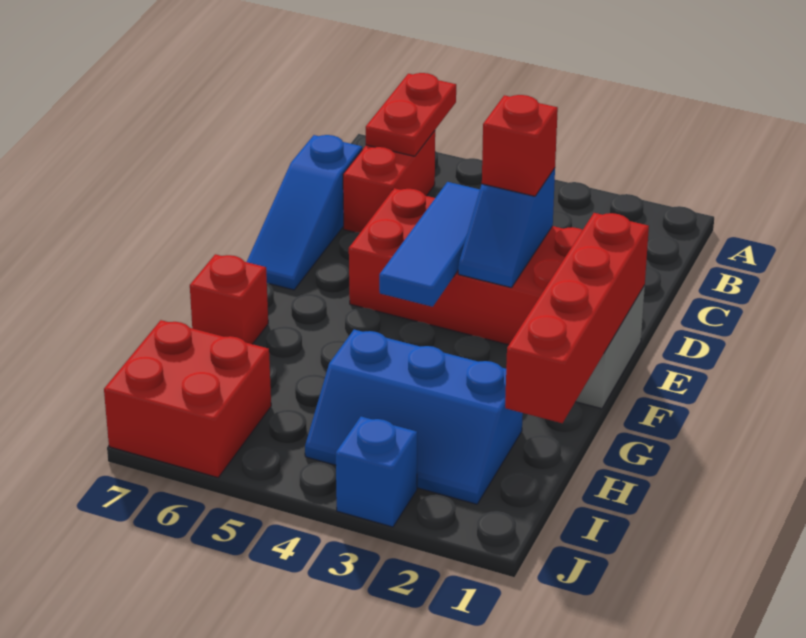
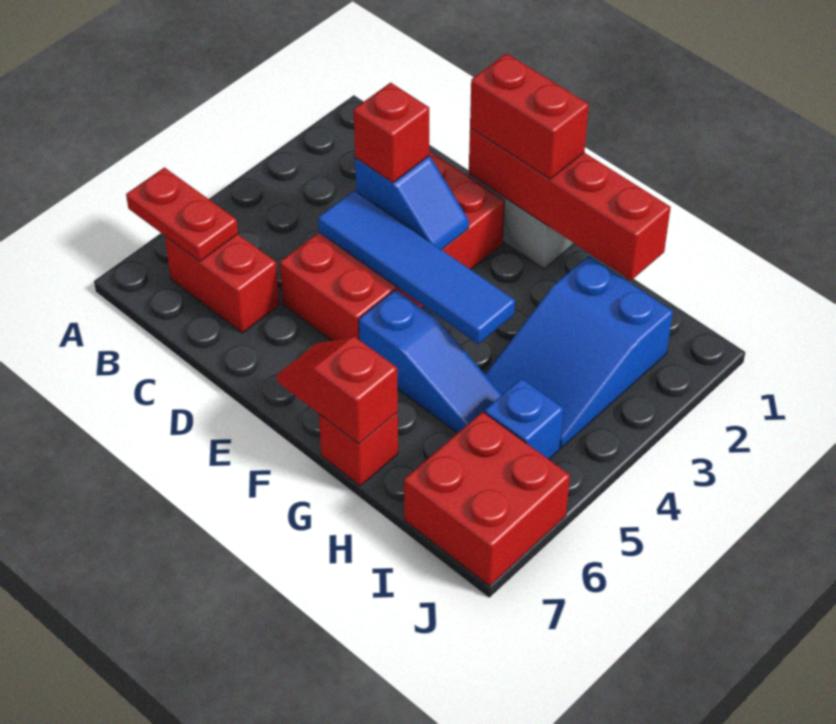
blue slope C7:E7 level 1 top C -> blue slope F5:H5 level 1 top F
blue tile D4:F4 level 2 -> blue tile D4:G4 level 2
none -> red brick E1:F1 level 3
none -> red slope F7:G7 level 2 top G
blue slope H2:I4 level 1 top H -> blue slope H2:I4 level 1 top 2
blue brick J3 level 1 -> blue brick I5 level 1

